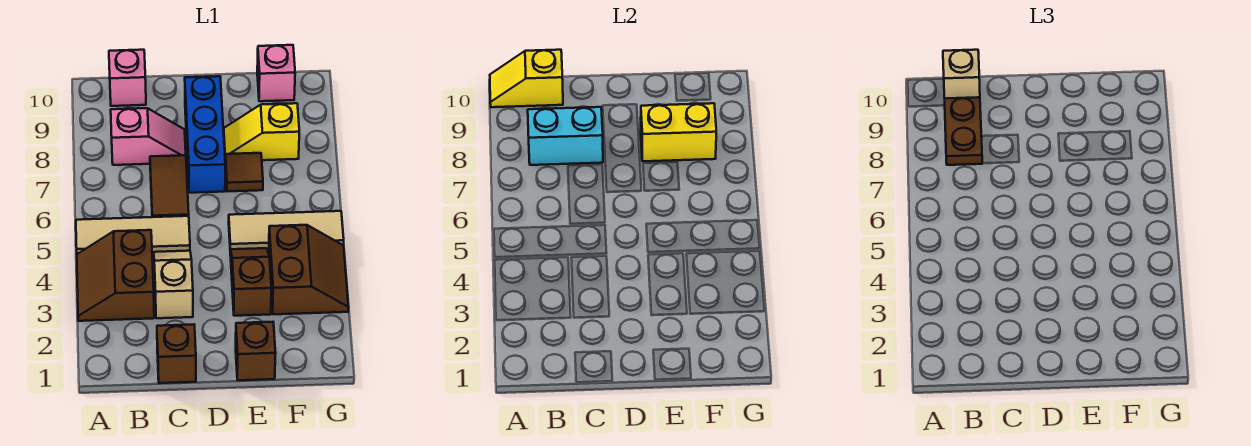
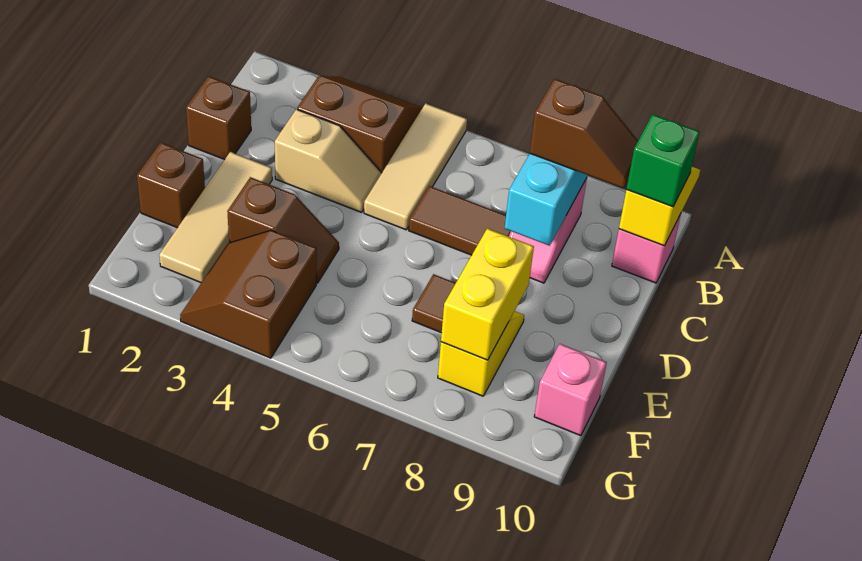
brown plate B8:B9 level 3 -> brown slope B8:B9 level 3 top 8
tan brick B10 level 3 -> green brick B10 level 3
blue brick D7:D9 level 1 -> none
tan tile E5:G5 level 1 -> tan tile D2:F2 level 1
brown slope F3:G4 level 1 top F -> brown slope F3:G4 level 1 top 4

